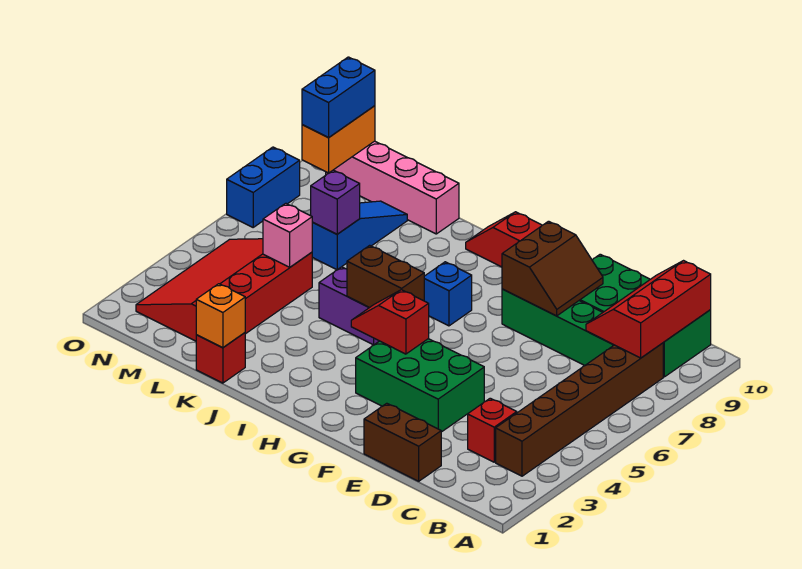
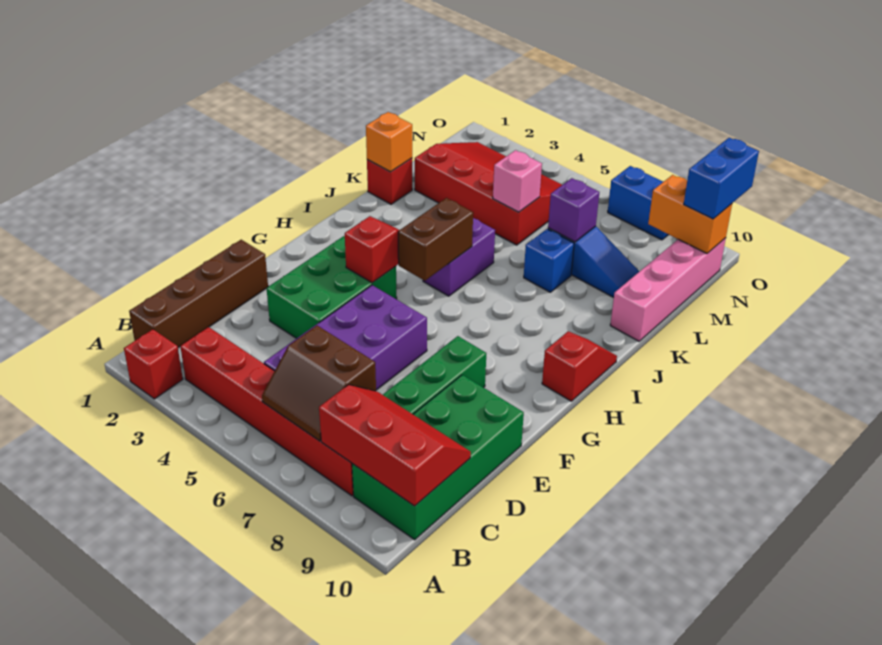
brown brick B3:B8 level 1 -> red brick B3:B8 level 1
red brick C3 level 1 -> red brick A2 level 1
none -> purple brick C5:F6 level 1
brown brick D1:E1 level 1 -> brown brick B1:E1 level 1
brown slope E8:F9 level 2 top F -> brown slope B6:C7 level 2 top C
blue brick H7 level 1 -> blue brick K7 level 1
blue brick N9:N10 level 3 -> blue brick N10:O10 level 3

